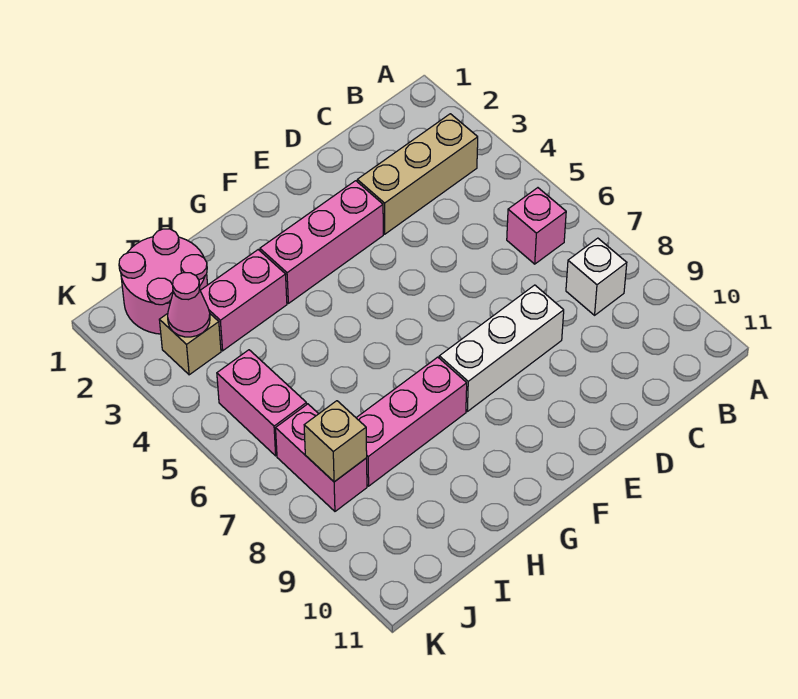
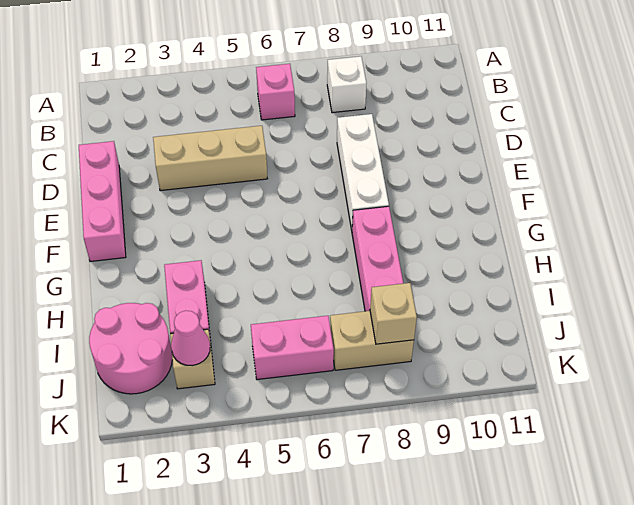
tan brick B3:D3 level 1 -> tan brick D3:D5 level 1
pink brick E3:G3 level 1 -> pink brick D1:F1 level 1
pink brick J7:J8 level 1 -> tan brick J7:J8 level 1

